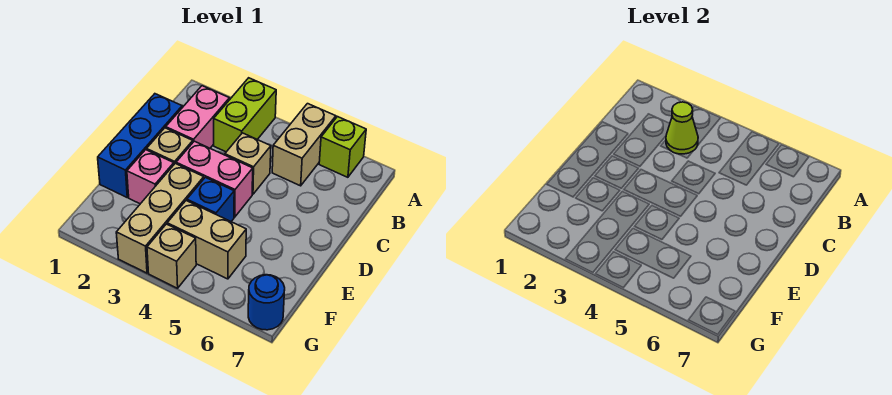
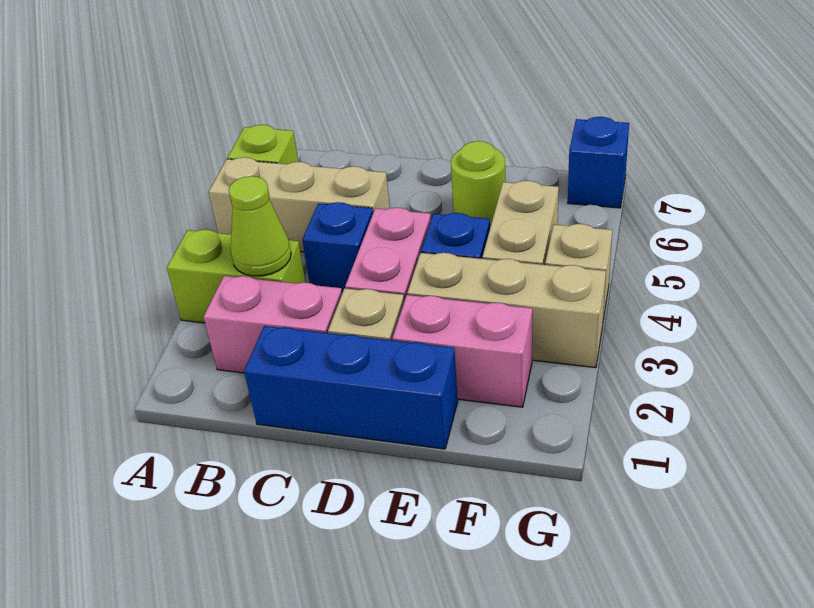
tan brick A5:B5 level 1 -> tan brick A5:C5 level 1
tan brick C4 level 1 -> blue brick C4 level 1
pink brick E2 level 1 -> pink brick E2:F2 level 1
none -> lime round brick E6 level 1
blue round brick G7 level 1 -> blue brick G7 level 1

